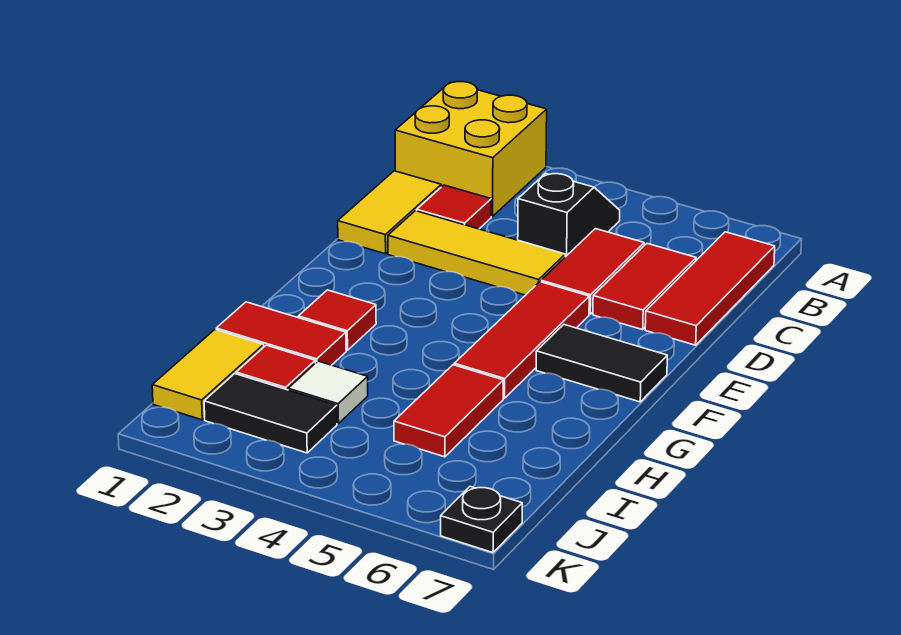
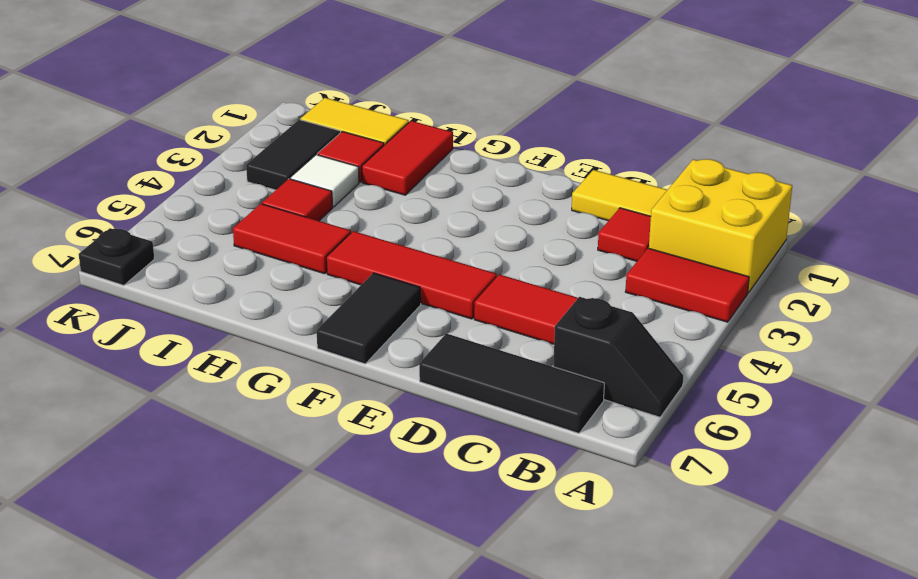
black slope B4:C4 level 1 top C -> black slope A6:B6 level 1 top B
red tile B7:D7 level 1 -> black tile B7:D7 level 1
red tile C6:D6 level 1 -> red tile A3:B3 level 1
yellow tile D2:D4 level 1 -> none
red tile G2 level 1 -> red tile I4 level 1

